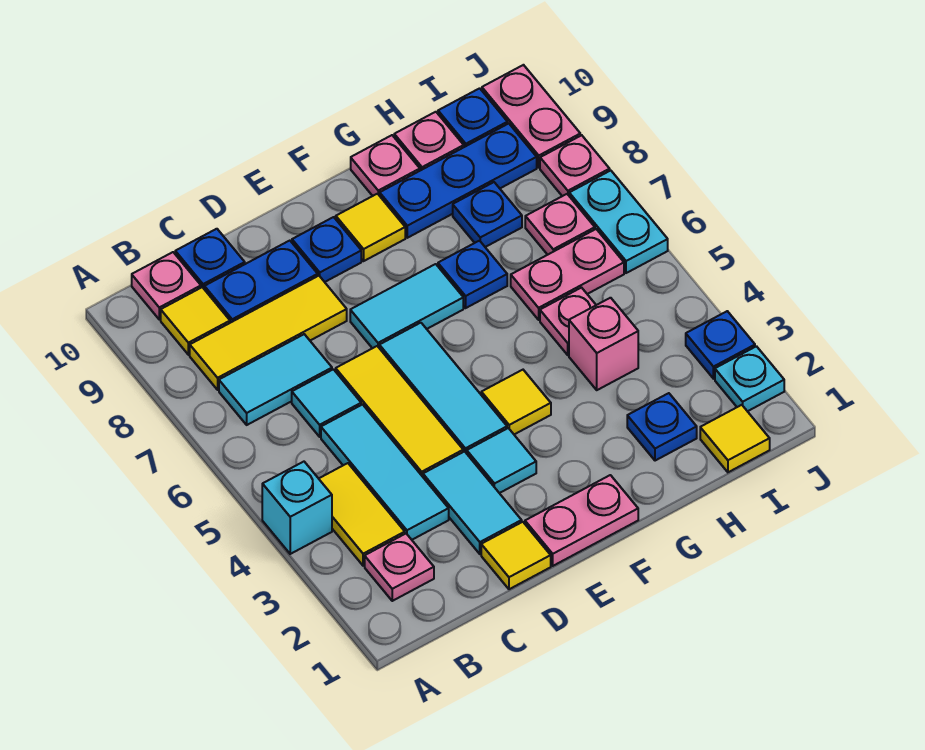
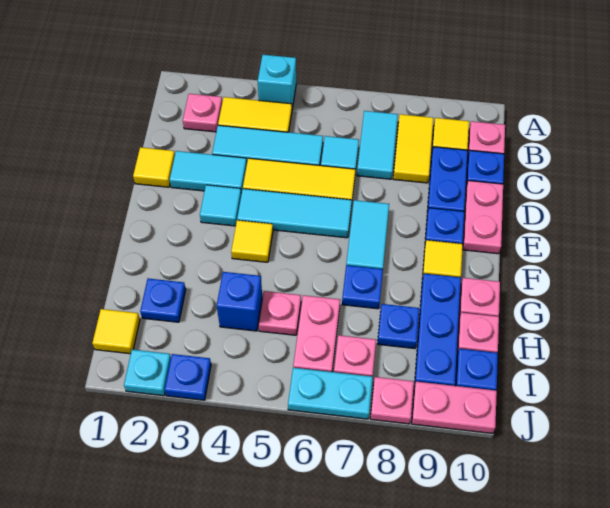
yellow tile B8:D8 level 1 -> yellow tile B8:C8 level 1
pink plate E1:F1 level 1 -> pink plate D10:E10 level 1
pink brick H4 level 1 -> blue brick H4 level 1

